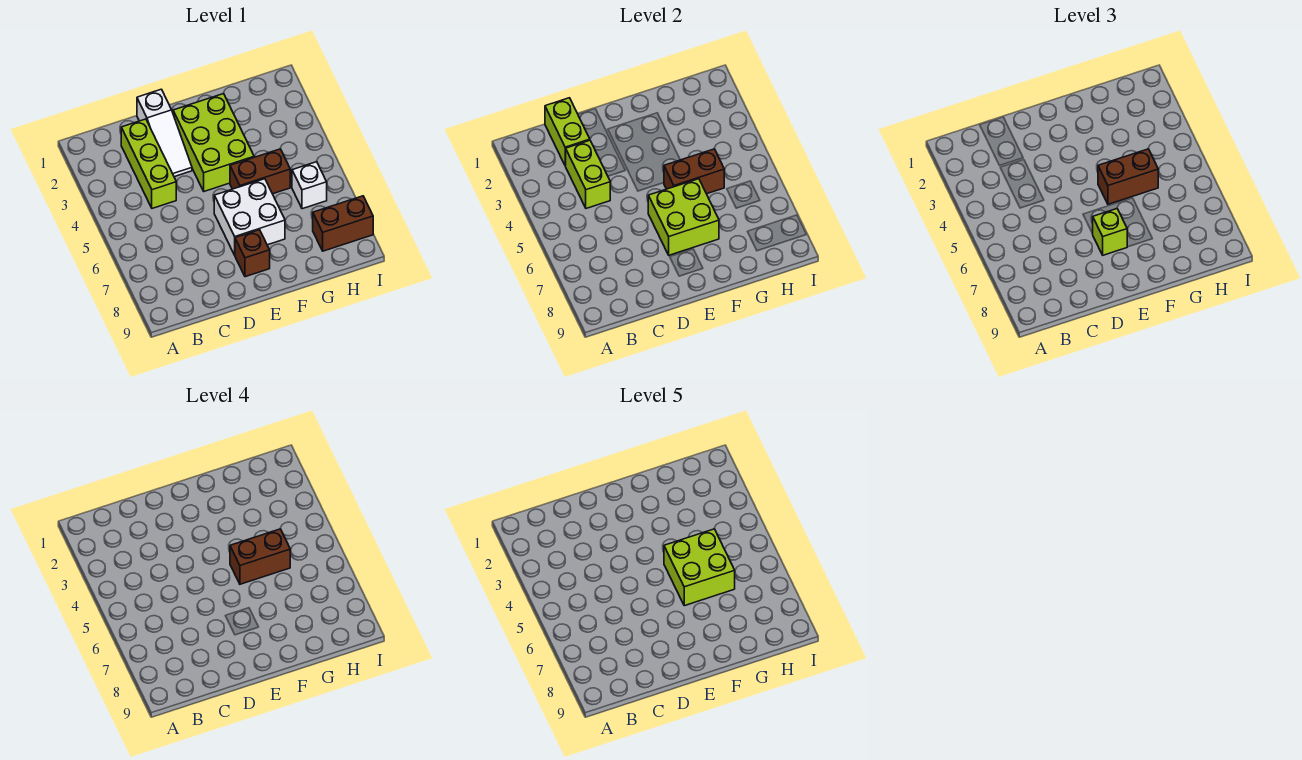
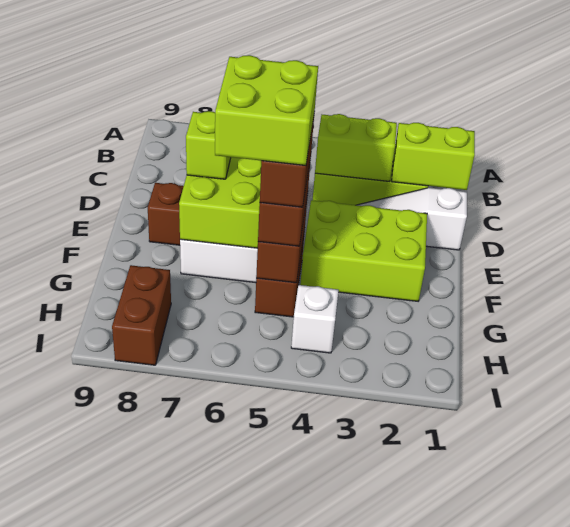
white brick H6 level 1 -> white brick H4 level 1

